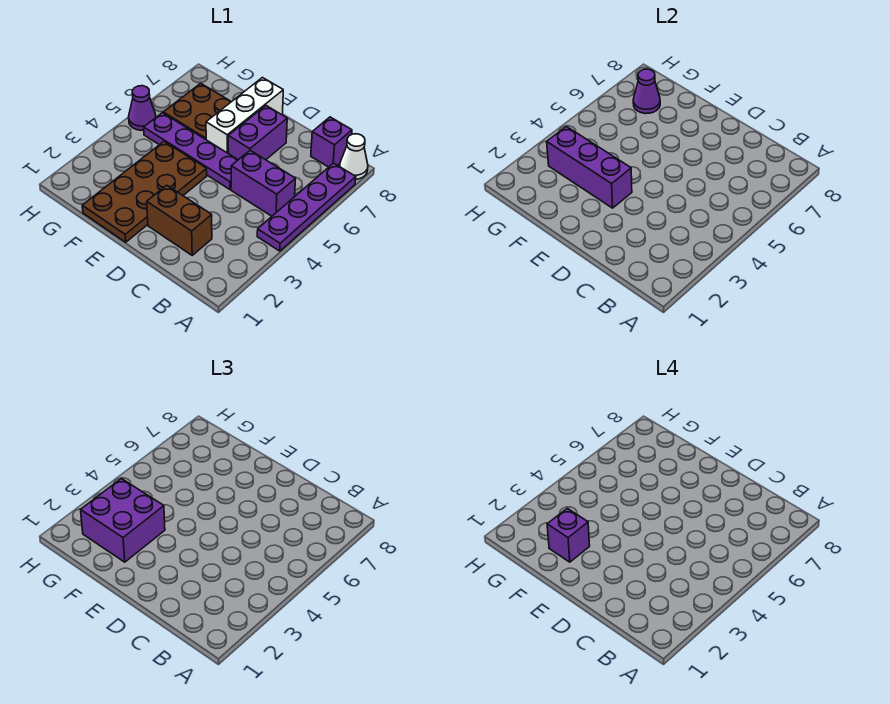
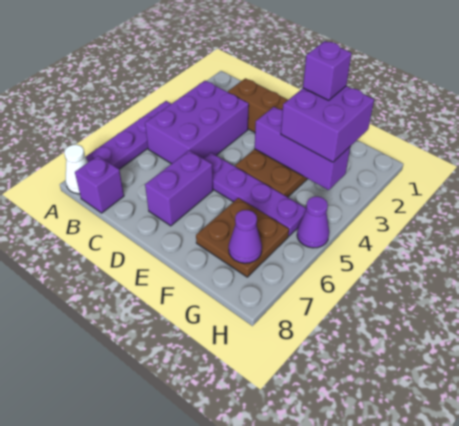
purple brick B5:C5 level 1 -> purple brick B3:C5 level 1
white brick E6:E8 level 1 -> none

